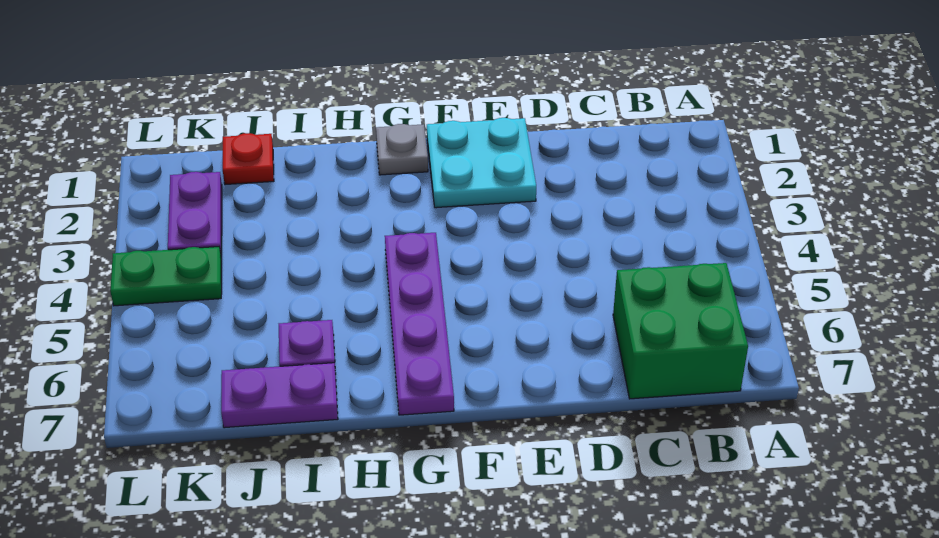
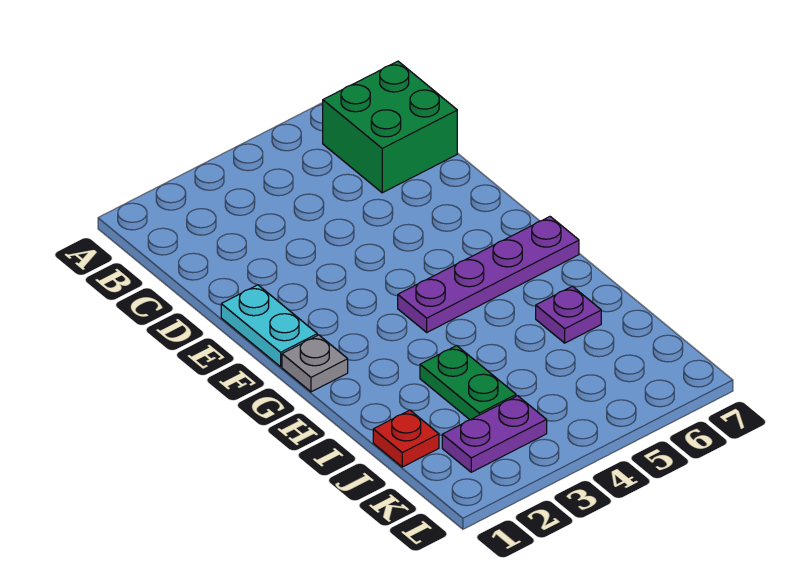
cyan plate E1:F2 level 1 -> cyan plate E1:F1 level 1
purple plate I7:J7 level 1 -> none
green plate K4:L4 level 1 -> green plate I3:J3 level 1

